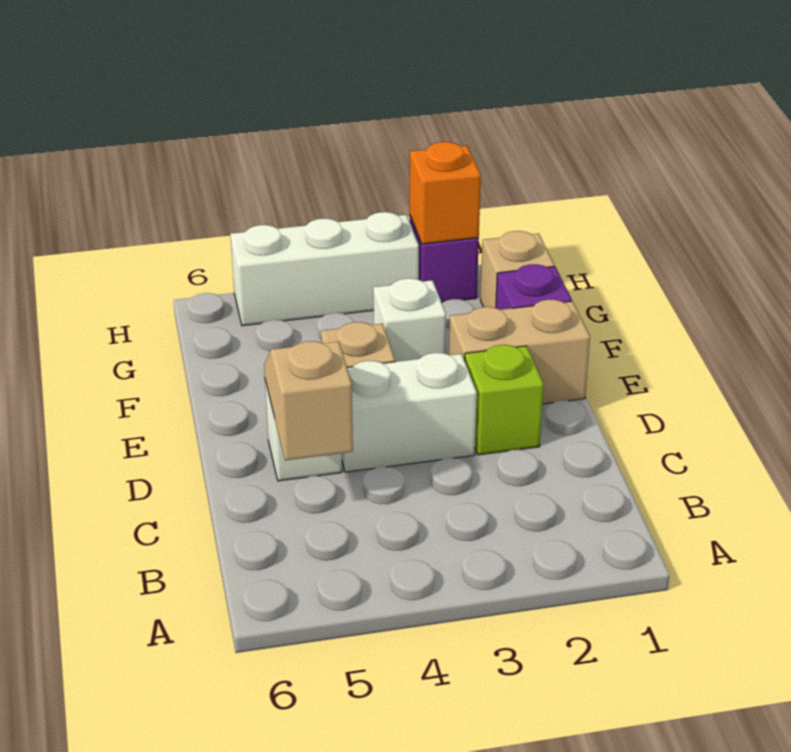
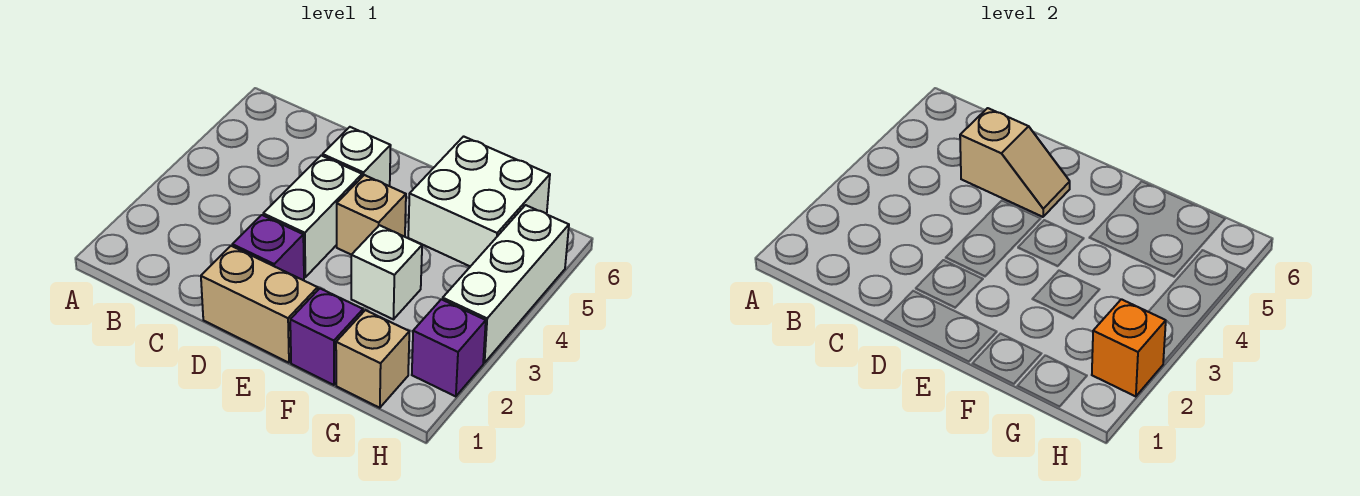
lime brick D2 level 1 -> purple brick D2 level 1
tan brick E1:E2 level 1 -> tan brick D1:E1 level 1
none -> white brick F5:G6 level 1

